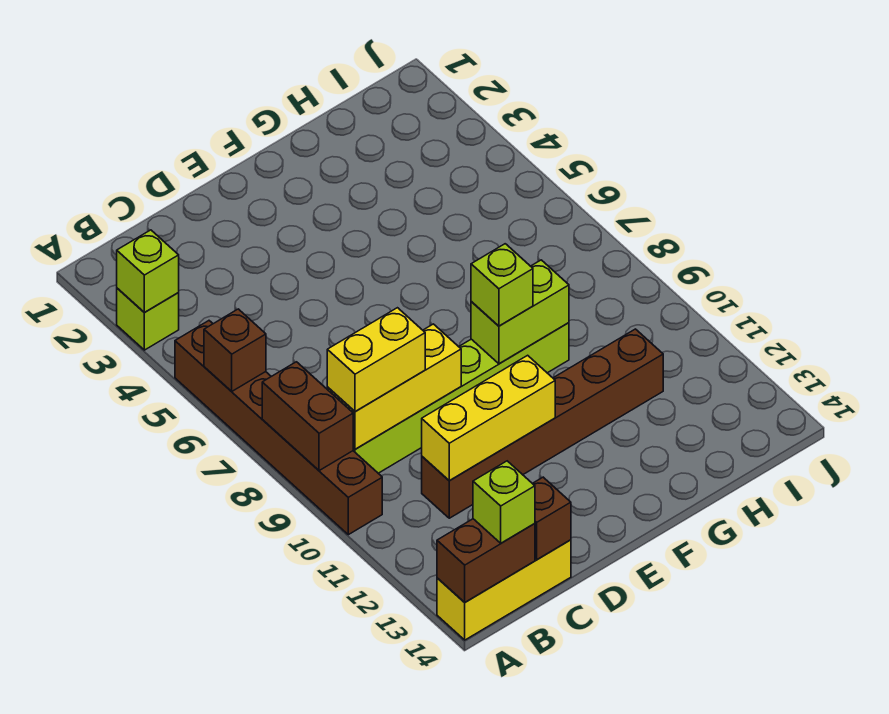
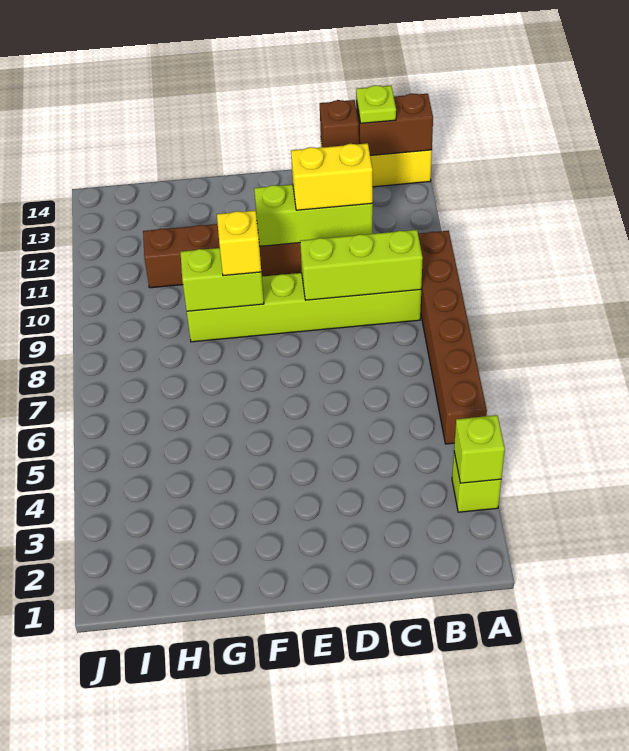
brown brick A6 level 2 -> none
brown brick A8:A9 level 2 -> none
yellow brick B9:D9 level 2 -> lime brick B9:D9 level 2
yellow brick B9:C9 level 3 -> yellow brick C11:D11 level 3
lime brick B14 level 3 -> lime plate B14 level 3
yellow brick C11:E11 level 2 -> lime brick C11:E11 level 2
lime brick F9 level 3 -> yellow brick F9 level 3

